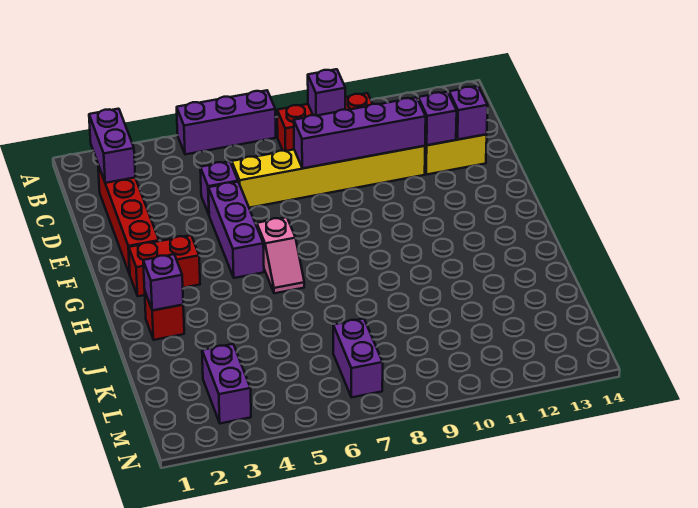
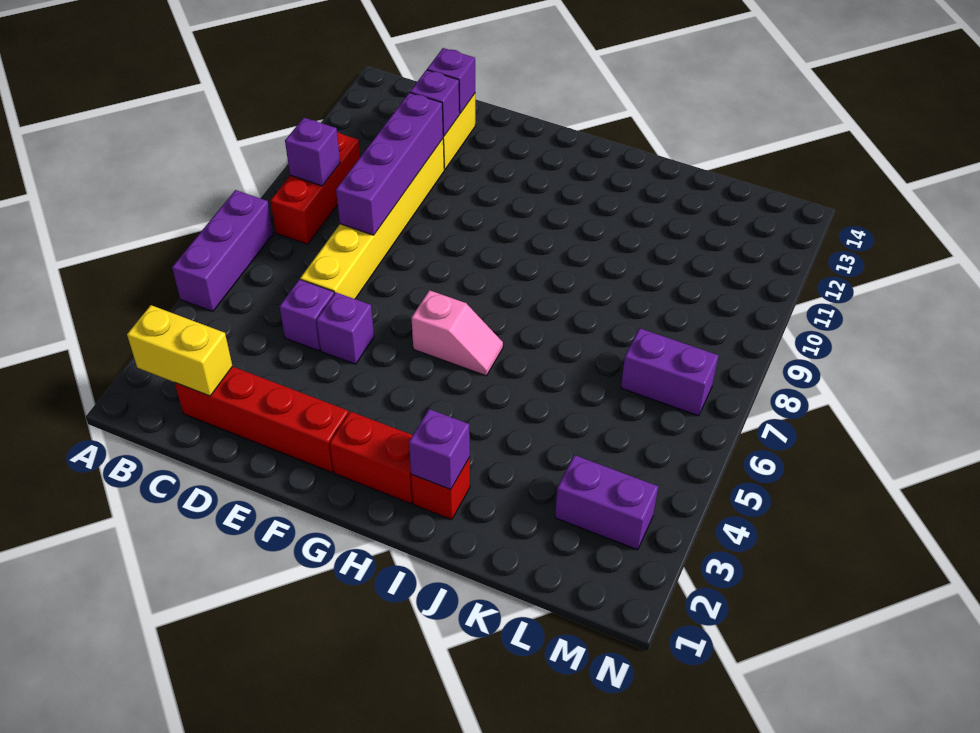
purple brick B2:C2 level 2 -> yellow brick B2:C2 level 2
purple brick E5:G5 level 1 -> purple brick E5 level 1
red brick G2:G3 level 1 -> red brick G2:H2 level 1

